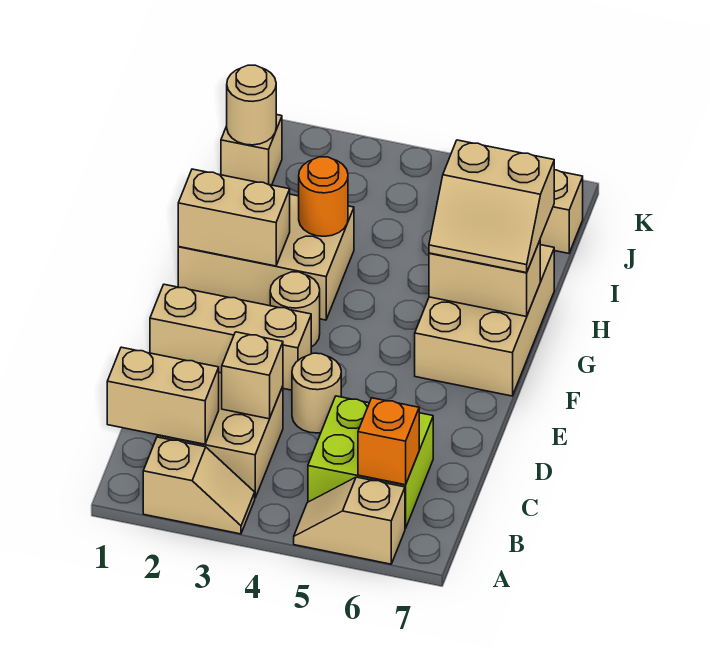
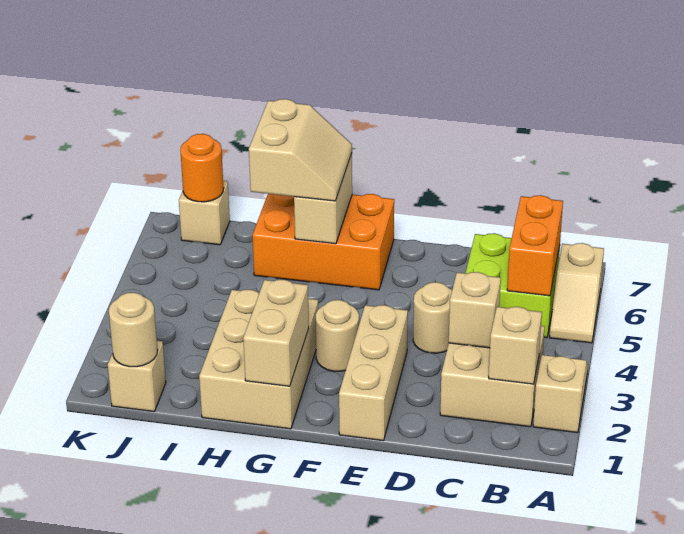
tan brick B1:B2 level 2 -> tan brick B2 level 2
orange brick B6 level 2 -> orange brick B5:B6 level 2
tan brick F6:H7 level 1 -> orange brick F6:H7 level 1
orange round brick H3 level 2 -> orange round brick J7 level 2

